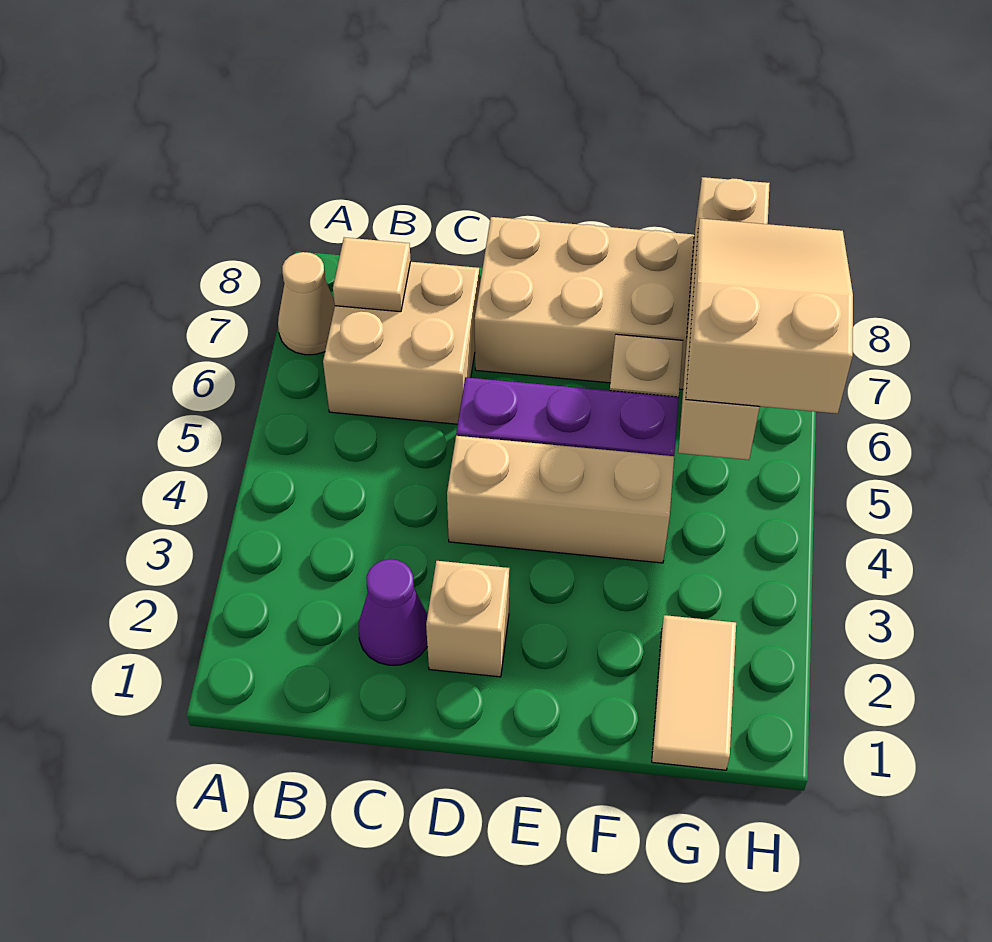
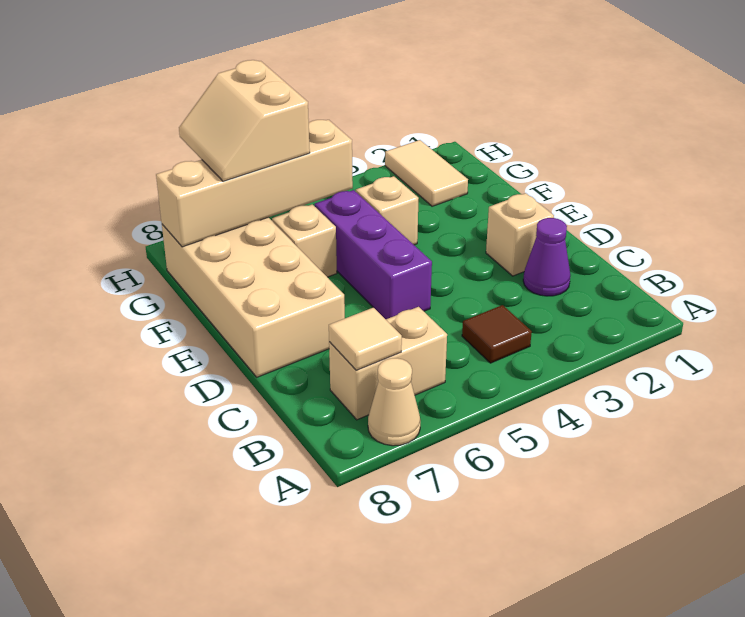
none -> brown tile B4 level 1
tan brick B6:C7 level 1 -> tan brick B6:B7 level 1
tan brick D4:F4 level 1 -> tan brick F4 level 1
tan tile G1:G2 level 1 -> tan tile G2:H2 level 1
tan slope G5:H7 level 3 top 5 -> tan slope G6:H7 level 3 top 6

